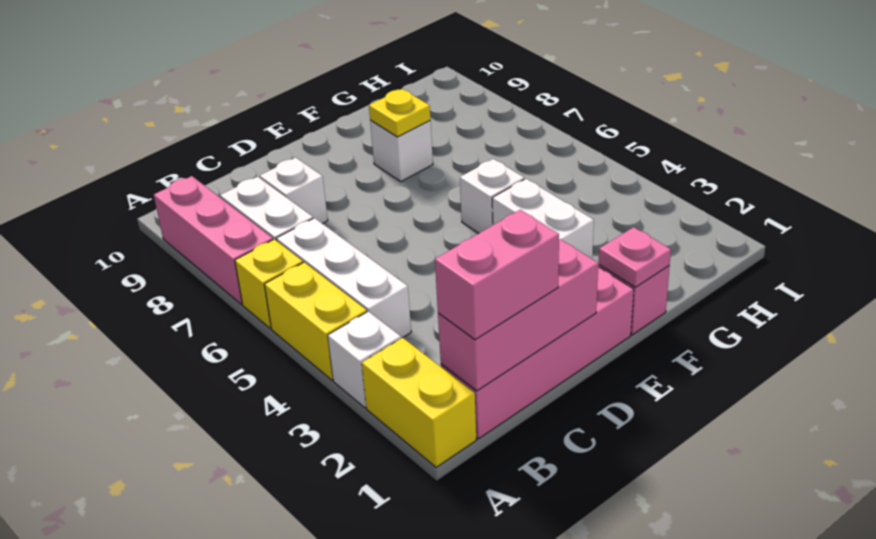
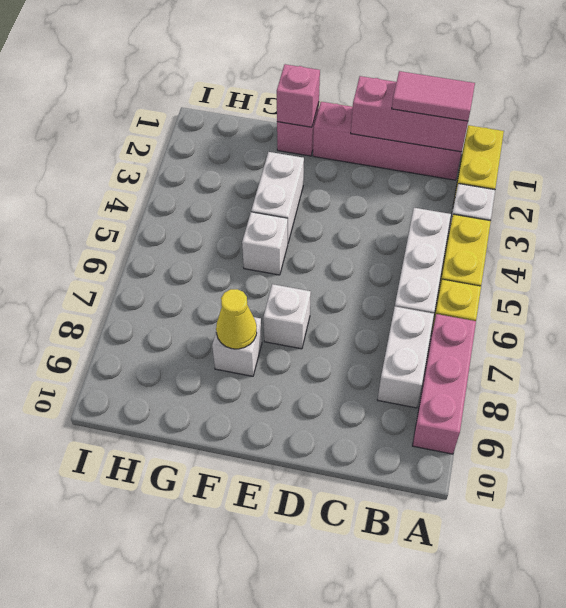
pink brick B1:C1 level 3 -> pink tile B1:C1 level 3
white brick C8 level 1 -> white brick E7 level 1
pink plate F1 level 2 -> pink brick F1 level 2
yellow plate F8 level 2 -> yellow cone F8 level 2

